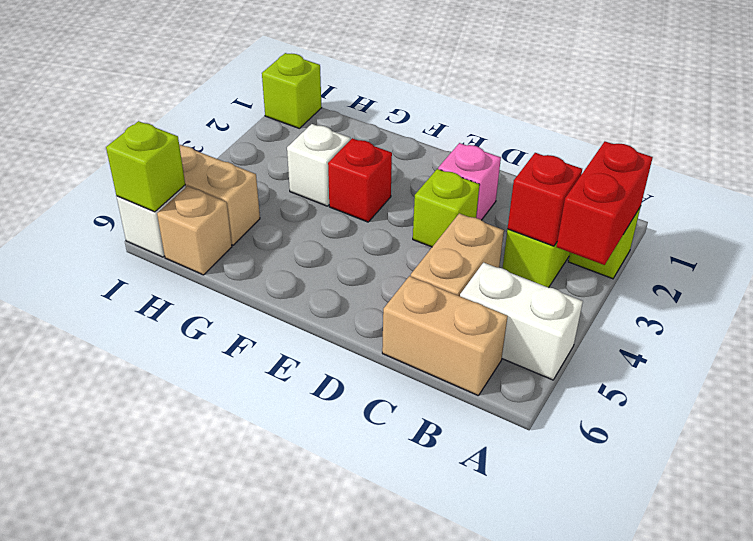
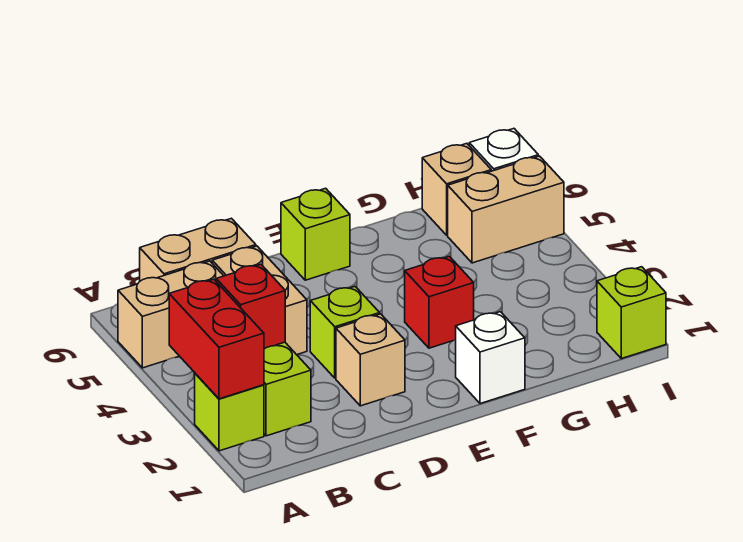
white brick A5:B5 level 1 -> tan brick A5:B5 level 1
pink brick D2 level 1 -> tan brick D2 level 1
white brick G3 level 1 -> white brick F1 level 1
lime brick I6 level 2 -> lime brick E6 level 1

